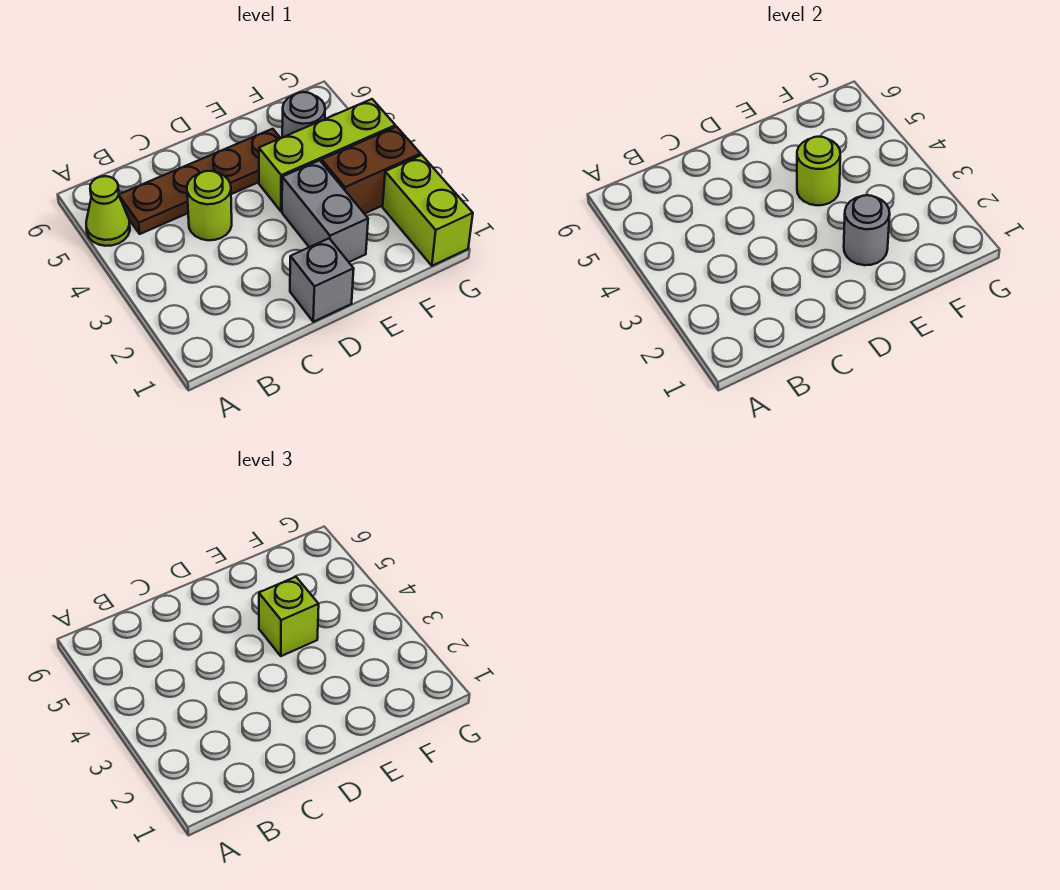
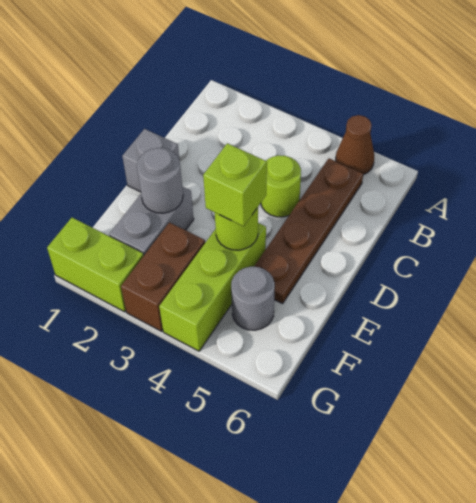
lime cone A5 level 1 -> brown cone A5 level 1
grey brick E2:E3 level 1 -> grey brick E2:F2 level 1

